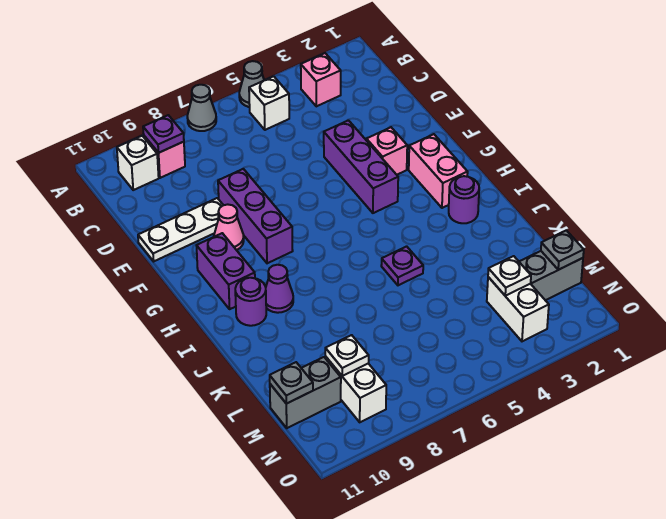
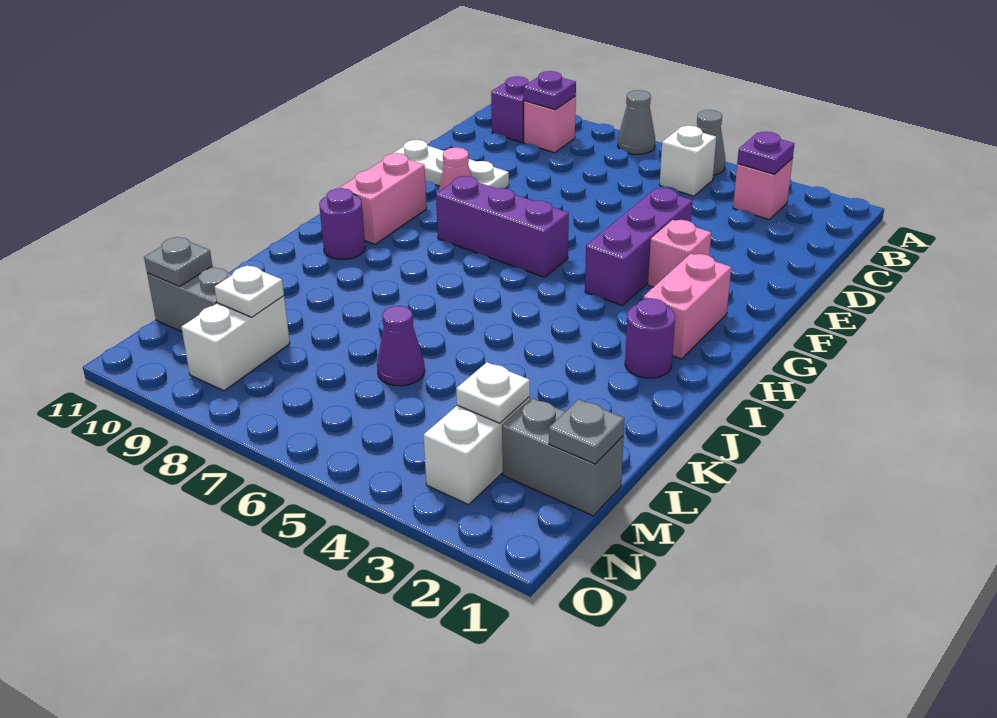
white brick B10 level 1 -> purple brick B10 level 1
purple brick E8:G8 level 1 -> purple brick G6:G8 level 1
purple brick G10:H10 level 1 -> pink brick G10:H10 level 1
purple cone I9 level 1 -> purple cone L6 level 1
purple plate J5 level 1 -> purple plate B3 level 2

